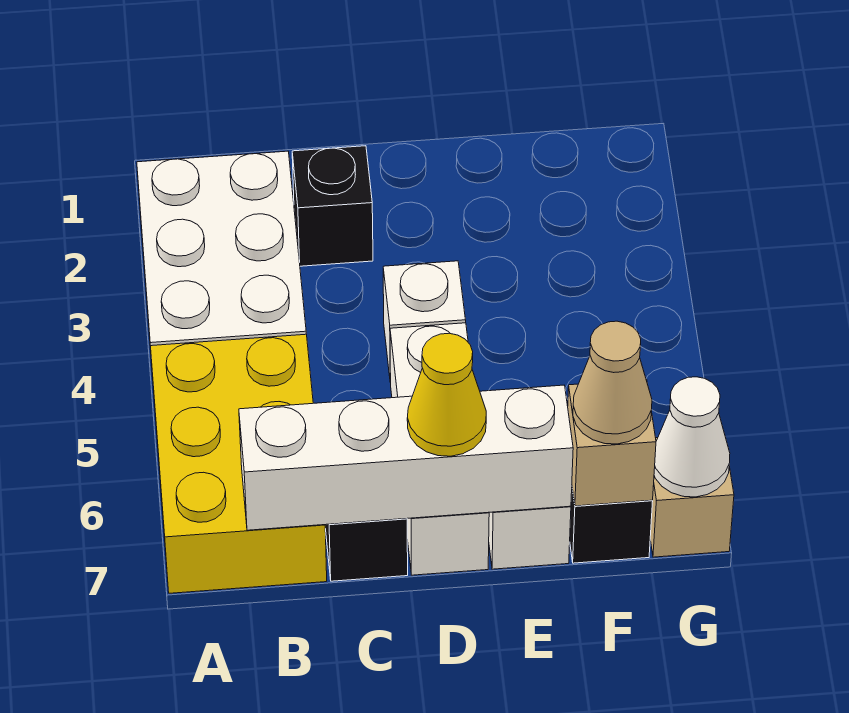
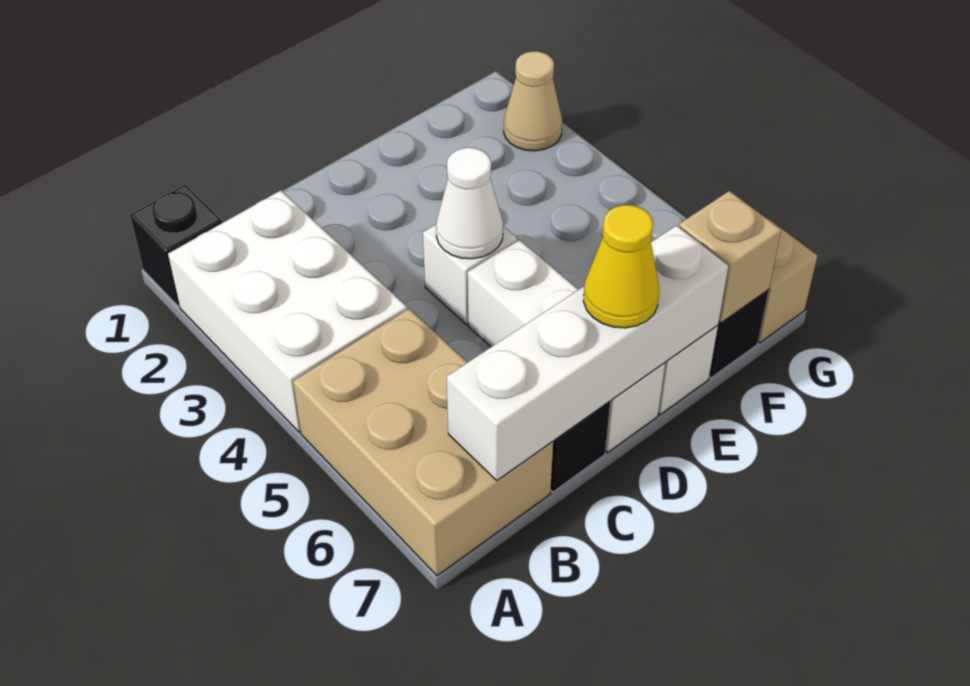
yellow brick A5:B7 level 1 -> tan brick A5:B7 level 1
black brick C2 level 1 -> black brick A1 level 1
tan cone F7 level 3 -> tan cone G2 level 1
white cone G7 level 2 -> white cone D4 level 2

